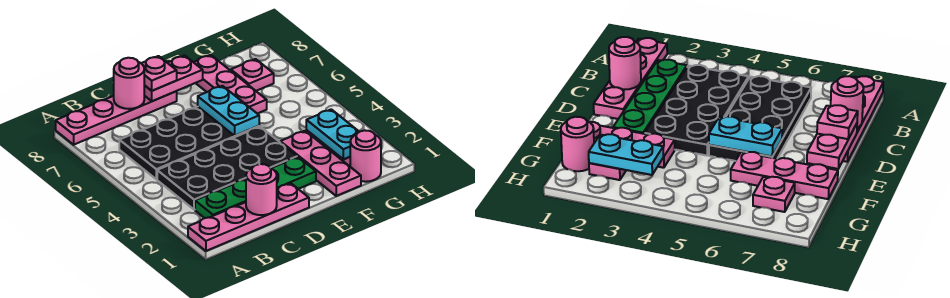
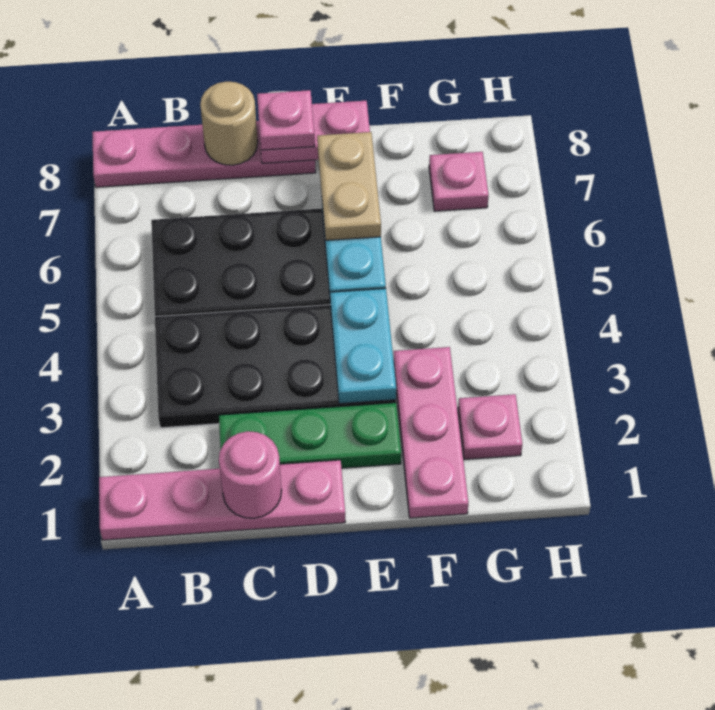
green plate B2:E2 level 1 -> green plate C2:E2 level 1
pink round brick C8 level 2 -> tan round brick C8 level 2
none -> tan plate E6:E7 level 3
pink plate F6:F8 level 1 -> none
pink round brick G1 level 1 -> none
cyan plate G2:G3 level 2 -> cyan plate E3:E4 level 2

